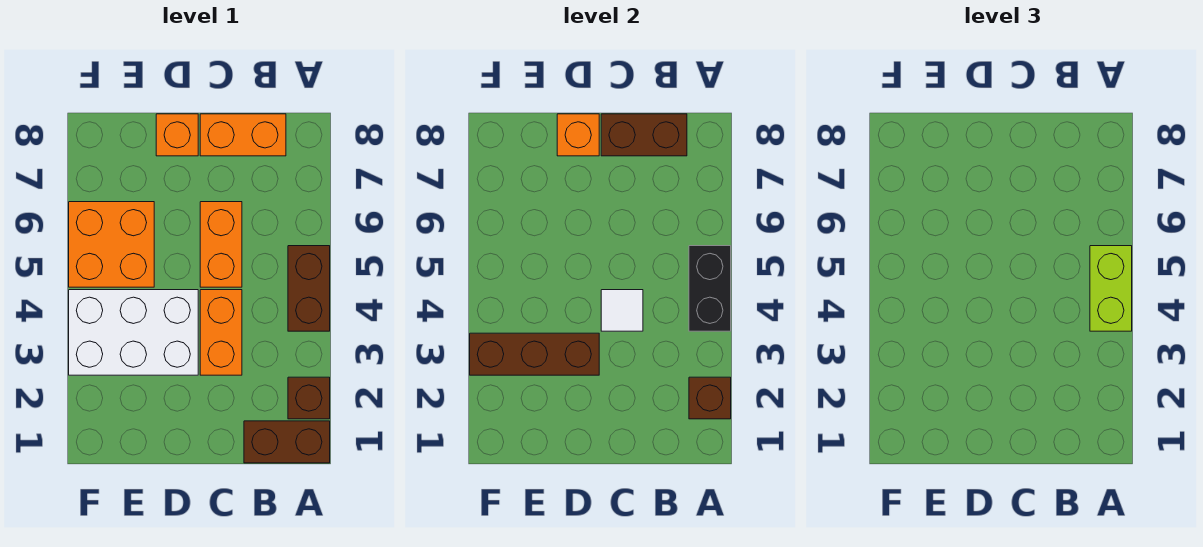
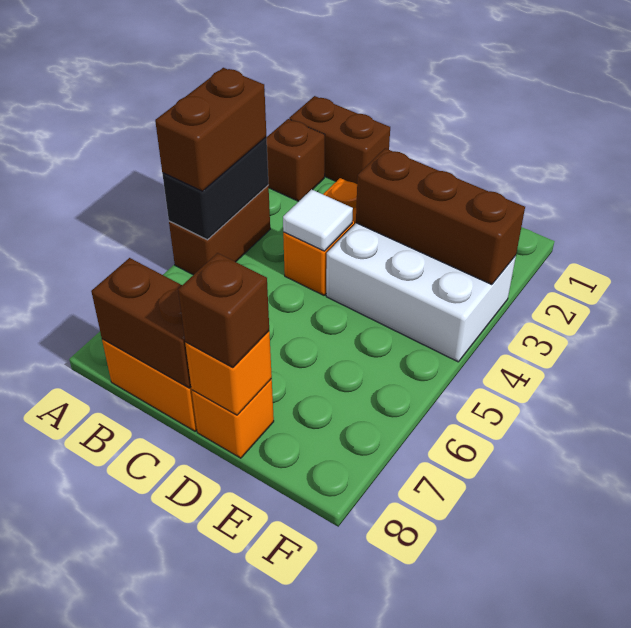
brown brick A2 level 2 -> brown brick D8 level 3
lime brick A4:A5 level 3 -> brown brick A4:A5 level 3
orange brick C5:C6 level 1 -> none
orange brick E5:F6 level 1 -> none

